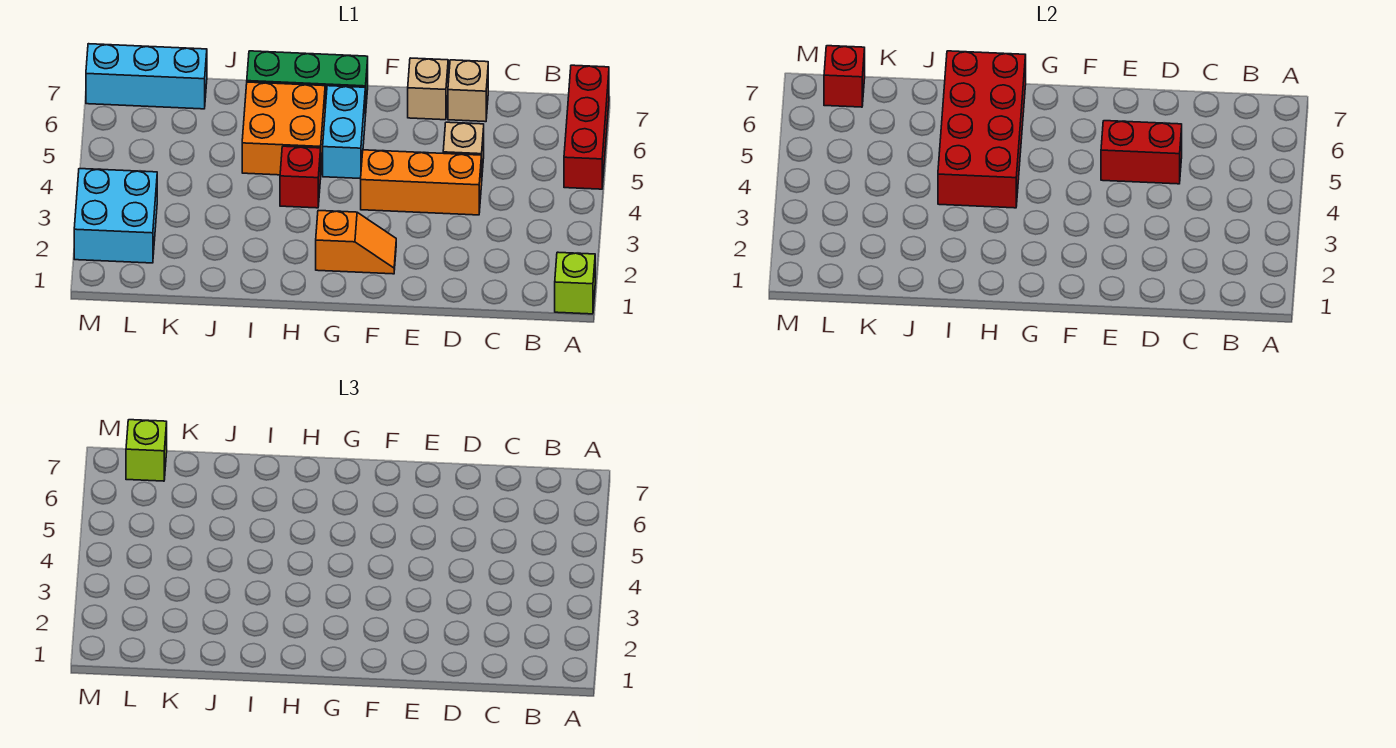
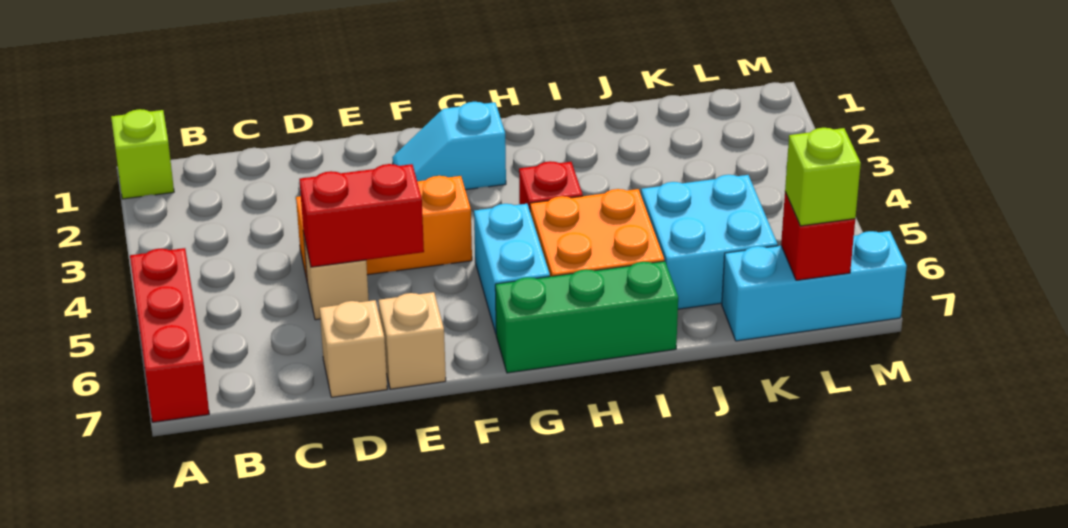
orange slope F2:G2 level 1 top G -> cyan slope F2:G2 level 1 top G
red brick H4:I7 level 2 -> none
cyan brick L2:M3 level 1 -> cyan brick J5:K6 level 1

